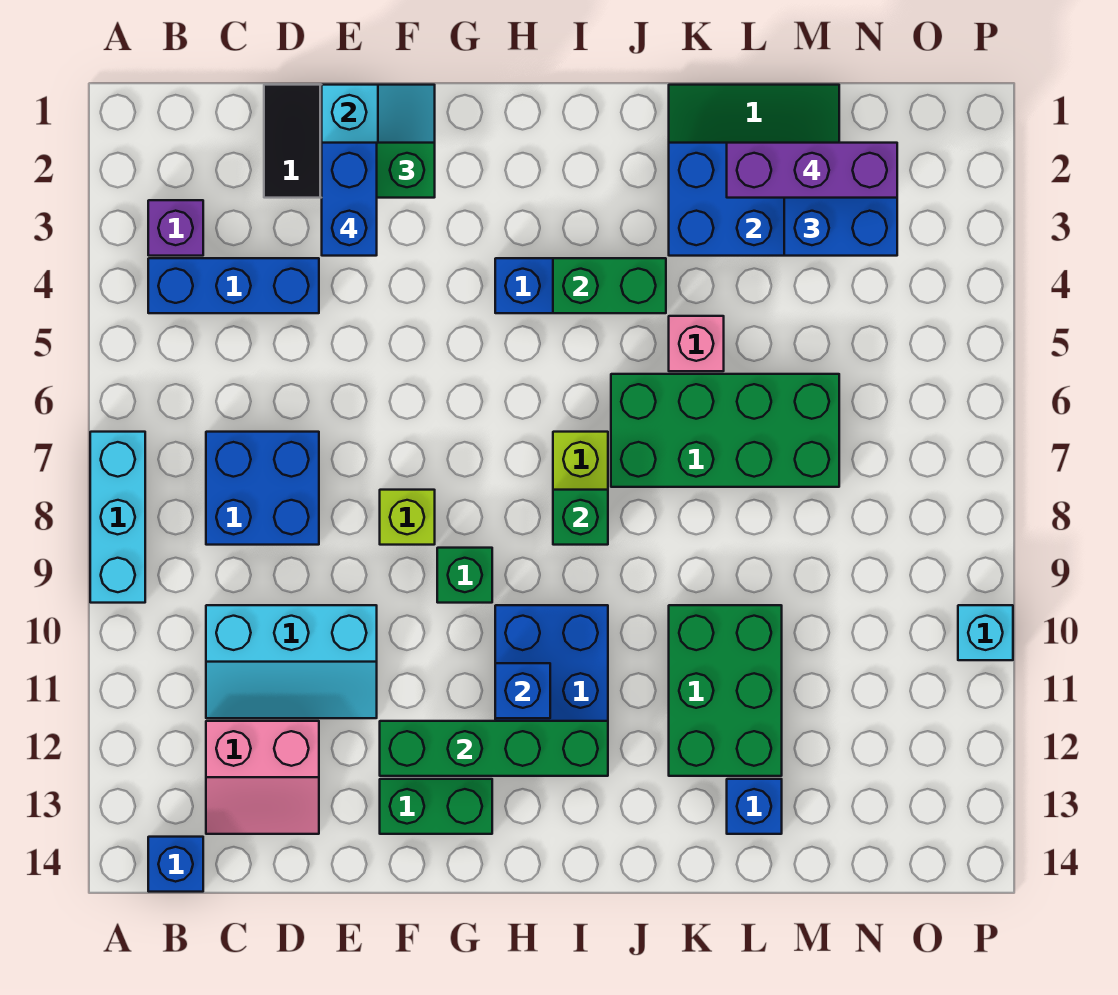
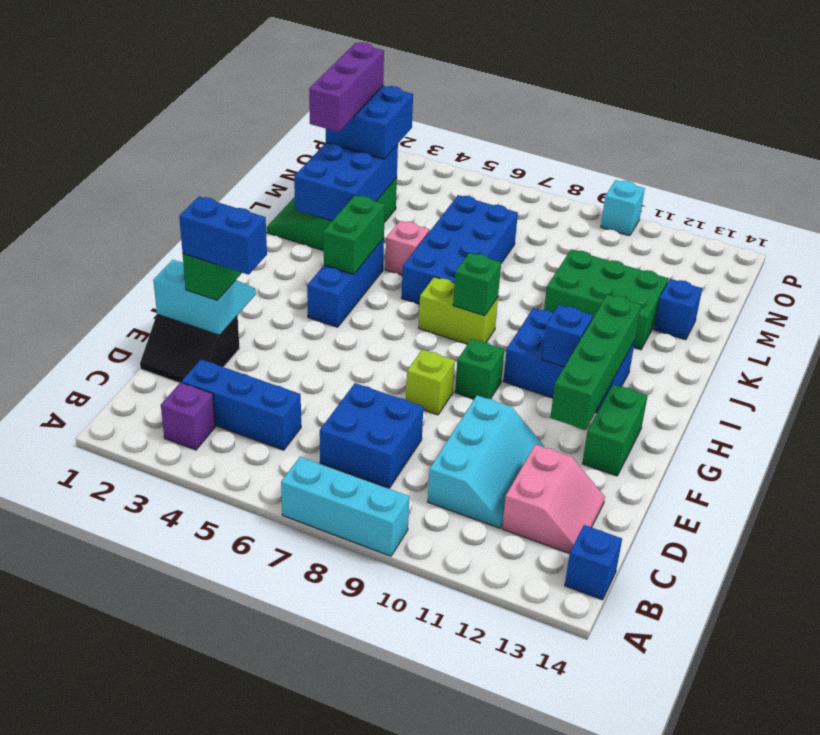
blue brick B4:D4 level 1 -> blue brick C3:C5 level 1
green brick J6:M7 level 1 -> blue brick J6:M7 level 1

